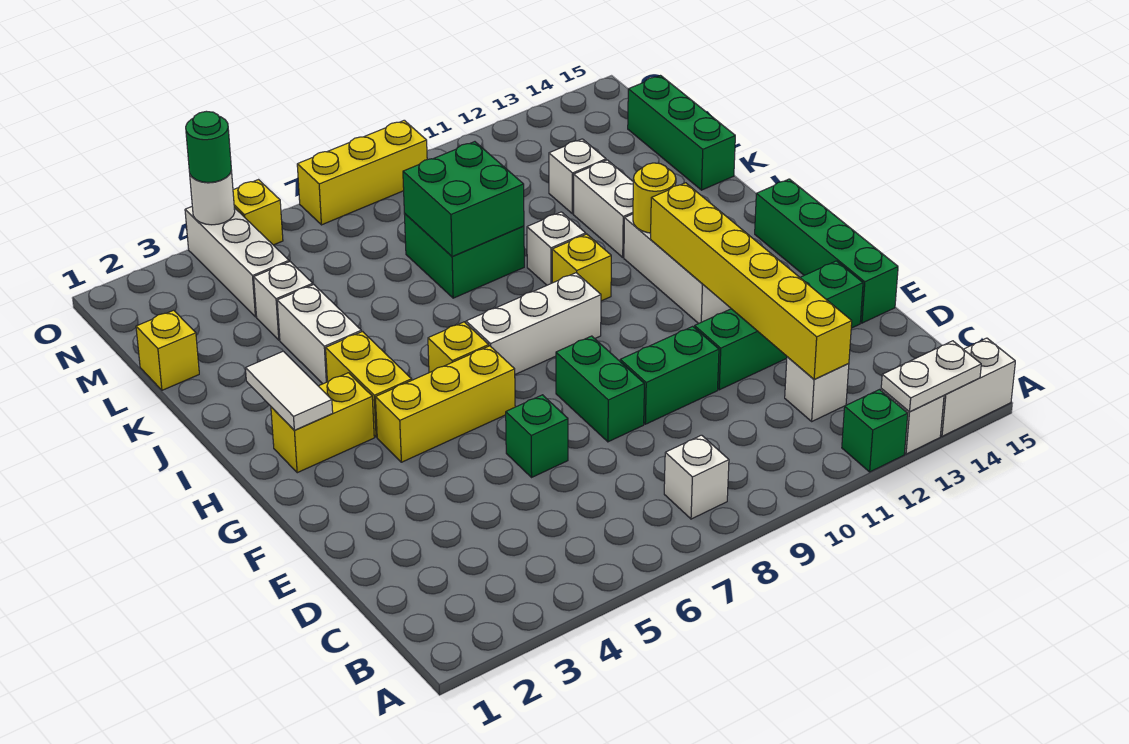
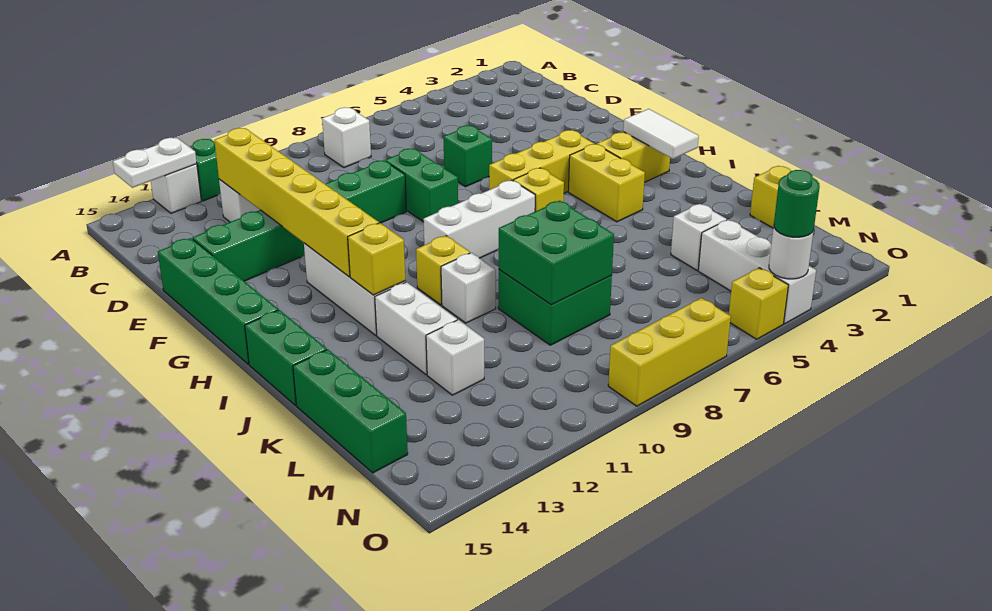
white brick A14:A15 level 1 -> none
yellow round brick I12 level 2 -> yellow brick I12 level 2
none -> green brick I15:J15 level 1
white brick J4:K4 level 1 -> none

